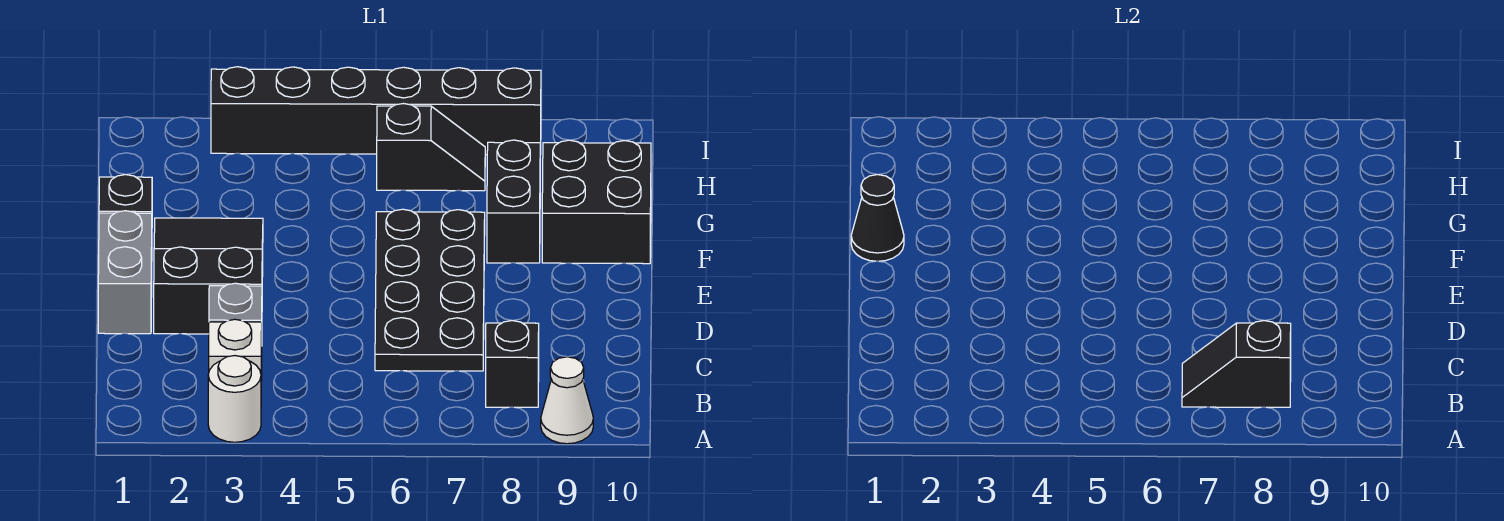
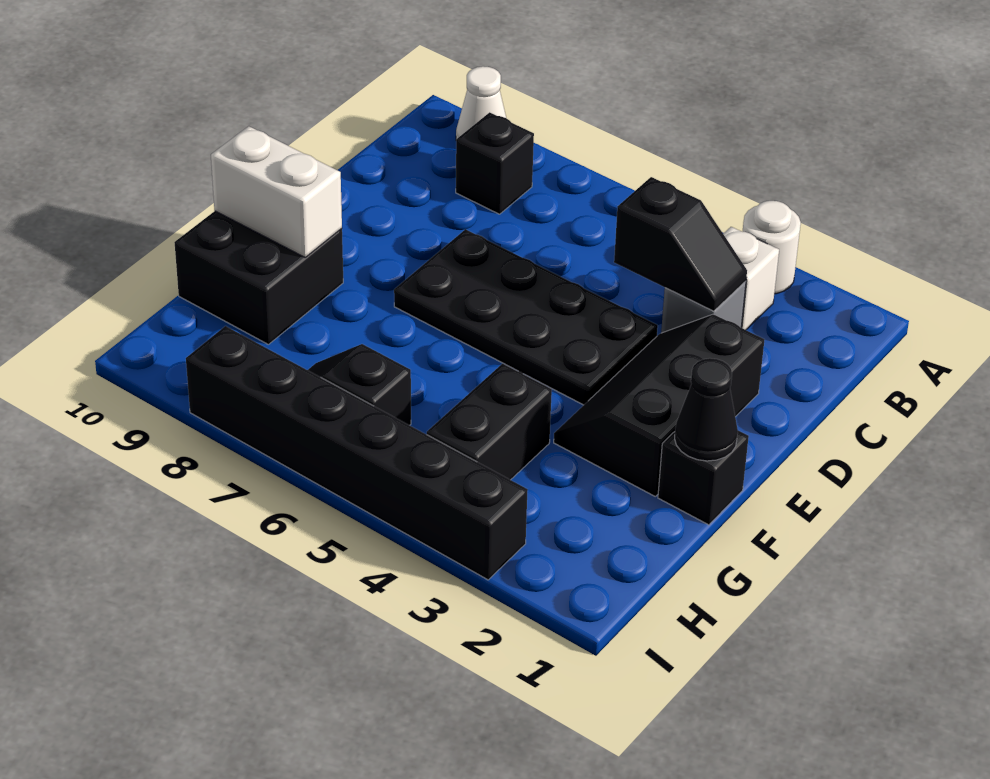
black slope B7:B8 level 2 top 8 -> black slope C3:C4 level 2 top 4
black plate C6:F7 level 1 -> black plate D4:E7 level 1
grey brick D1:E1 level 1 -> none
black slope D2:F3 level 1 top D -> black slope D2:F3 level 1 top 2
black brick F8:G8 level 1 -> black brick G4:H4 level 1
none -> white brick F9:F10 level 2

